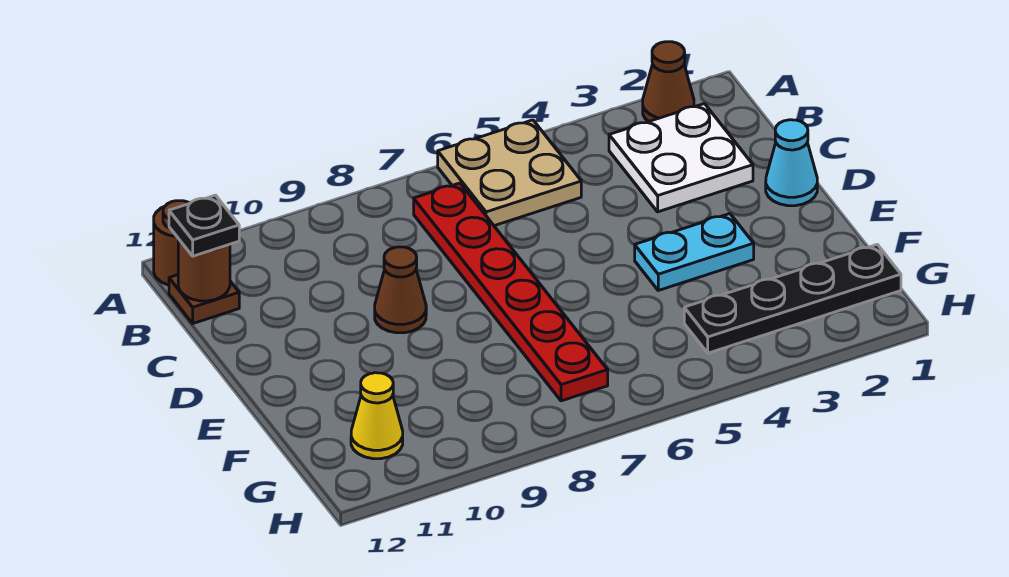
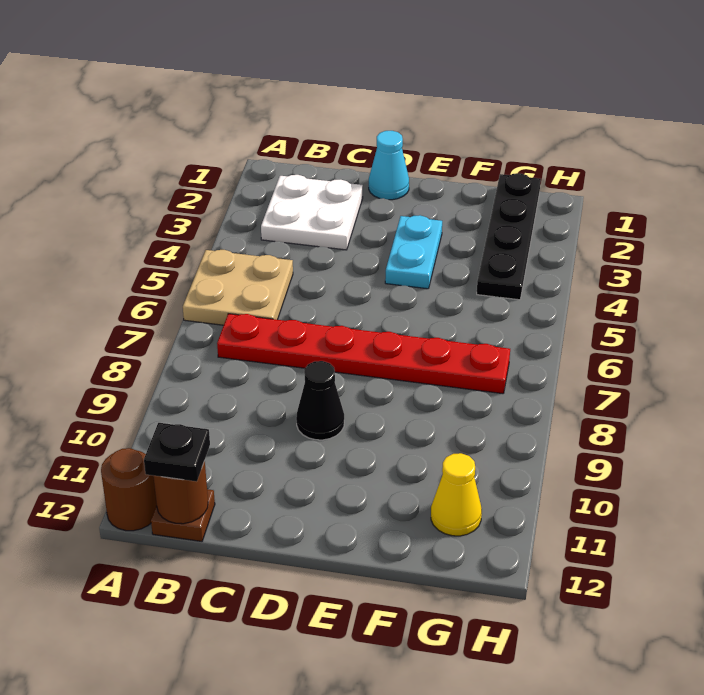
brown cone A2 level 1 -> none
brown cone D9 level 1 -> black cone D9 level 1

